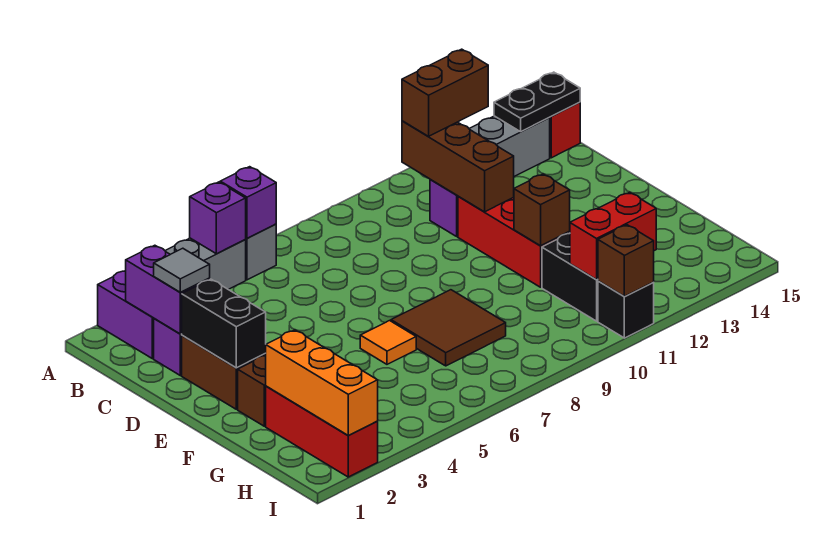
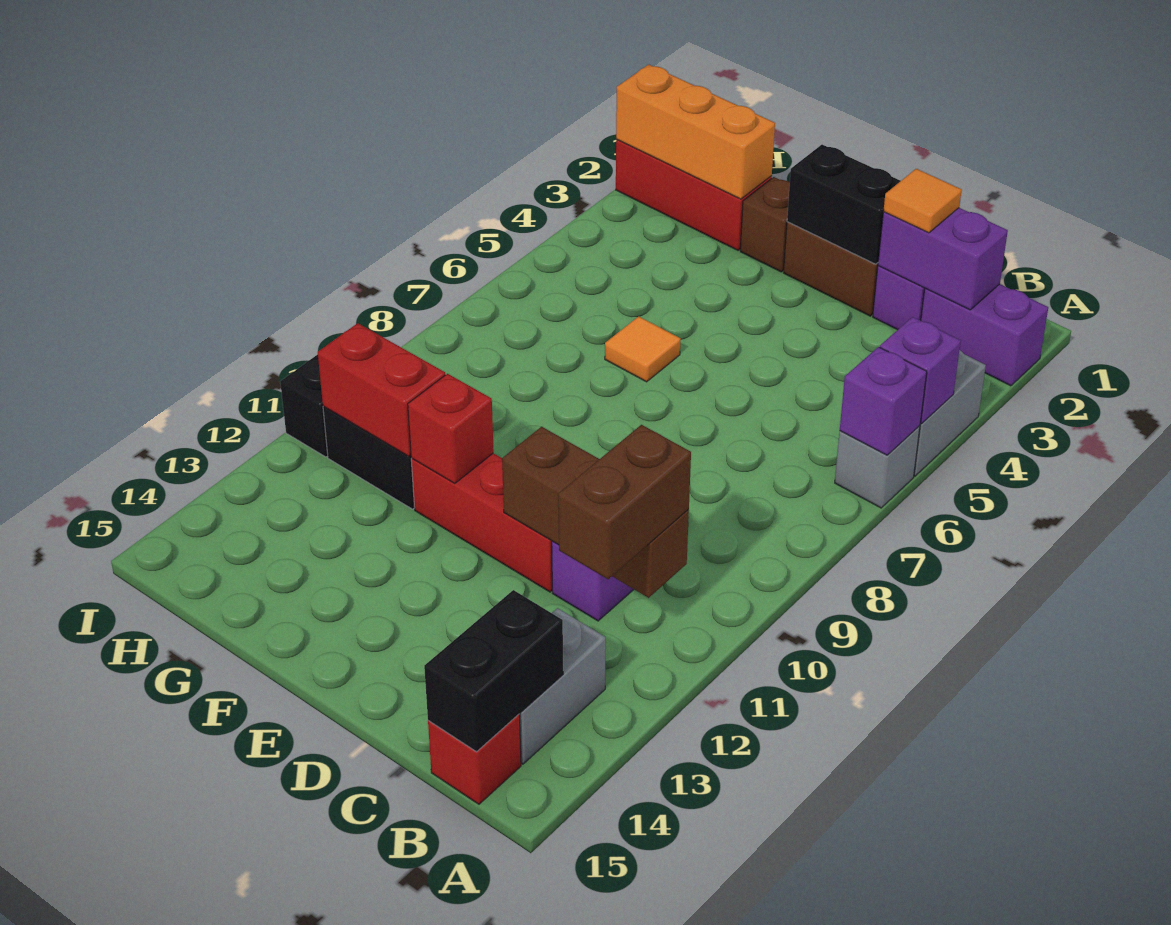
black plate B14:B15 level 2 -> black brick B14:B15 level 2
grey tile C2 level 3 -> orange tile C2 level 3
brown tile F7:G8 level 1 -> none
brown brick F11 level 2 -> red brick F11 level 2
red brick H11:H12 level 2 -> red brick G11:H11 level 2
brown brick I11 level 2 -> none

